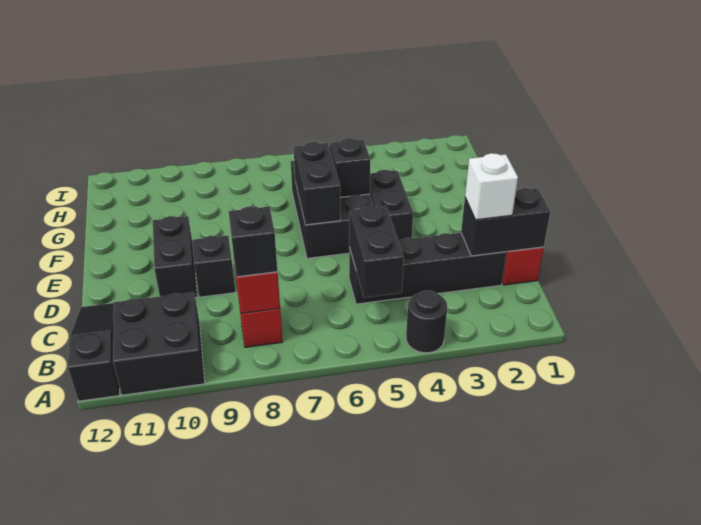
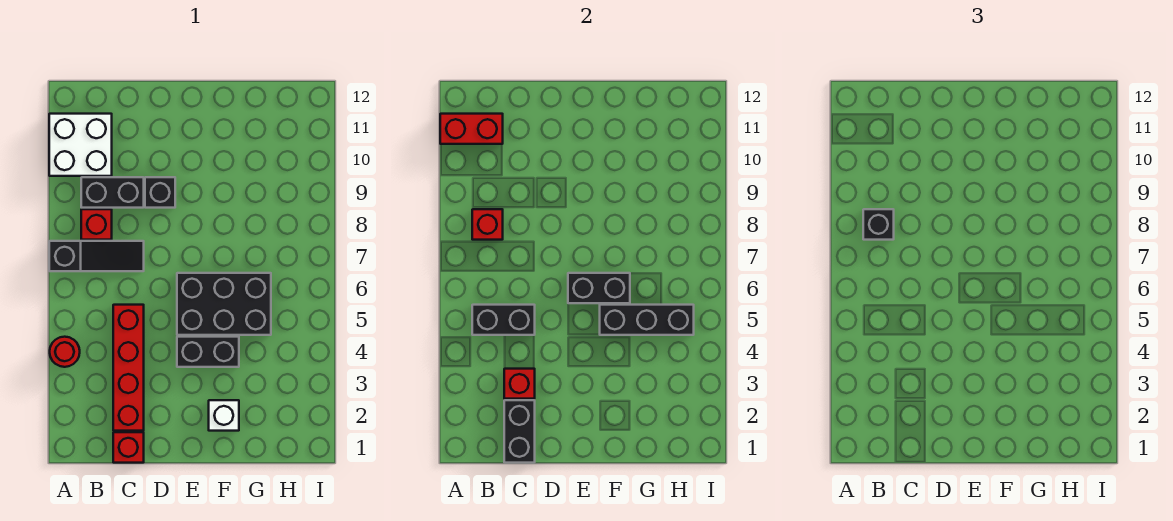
black round brick A4 level 1 -> red round brick A4 level 1
black brick A10:B11 level 1 -> white brick A10:B11 level 1
none -> red brick A11:B11 level 2
black slope A12:C12 level 1 top A -> black slope A7:C7 level 1 top A
black brick C2:C5 level 1 -> red brick C2:C5 level 1
white brick C2 level 3 -> white brick F2 level 1
none -> red brick C3 level 2
black brick D10:E10 level 1 -> black brick B9:C9 level 1
black brick F5 level 2 -> black brick F5:H5 level 2

